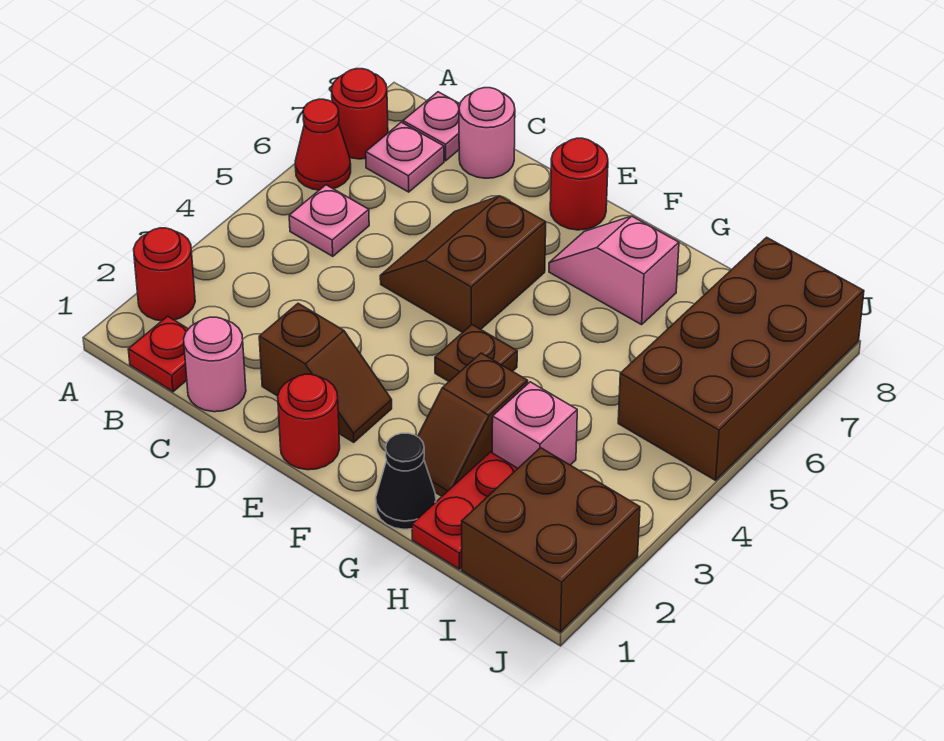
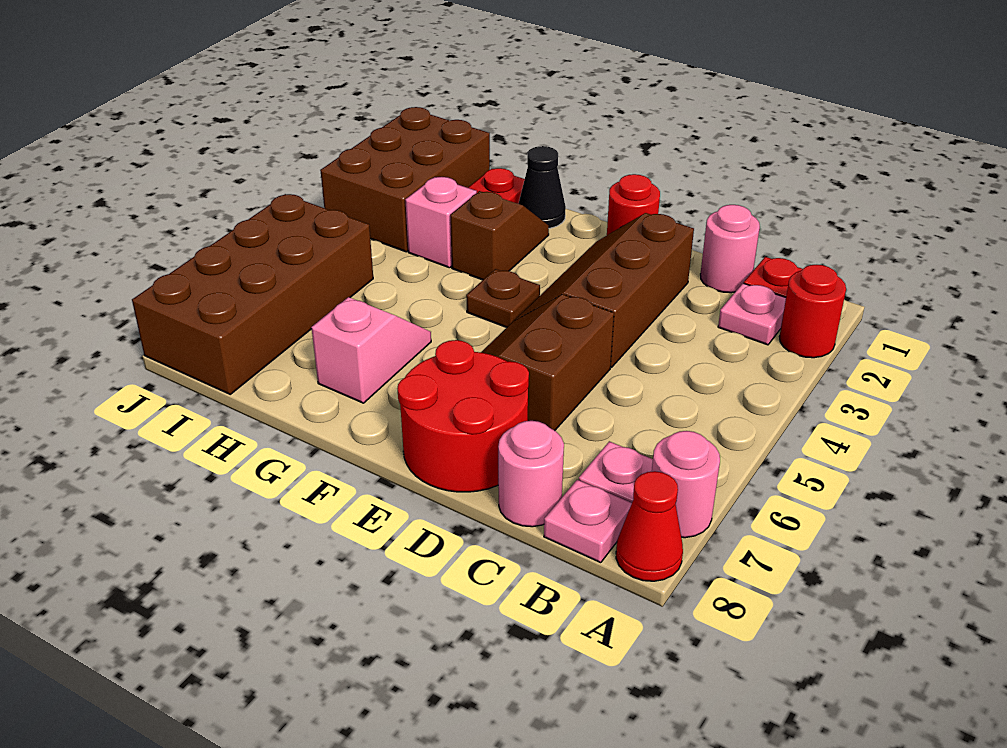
red cone A6 level 1 -> red cone A8 level 1
red round brick A7 level 1 -> pink round brick A7 level 1
pink plate B5 level 1 -> pink plate B2 level 1
brown slope D2:E2 level 1 top D -> brown slope D2:E4 level 1 top D
brown slope D5:E6 level 1 top E -> brown slope D5:E6 level 1 top D
red round brick E8 level 1 -> red round brick D7:E8 level 1
pink slope F7:G7 level 1 top G -> pink slope G6:G7 level 1 top 7
brown brick I1:J2 level 1 -> brown brick I1:J3 level 1

